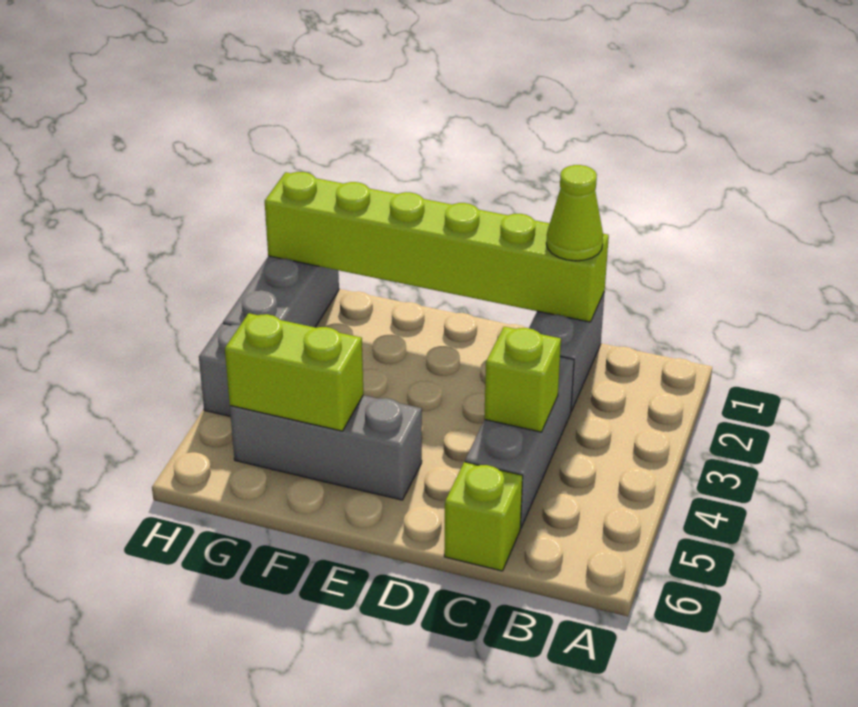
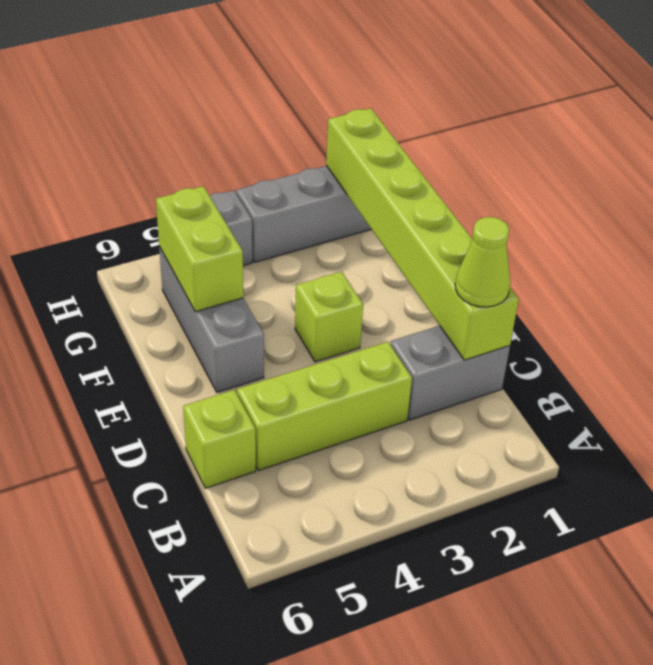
grey brick C3:C5 level 1 -> lime brick C3:C5 level 1
lime brick C4 level 2 -> lime brick E3 level 1

